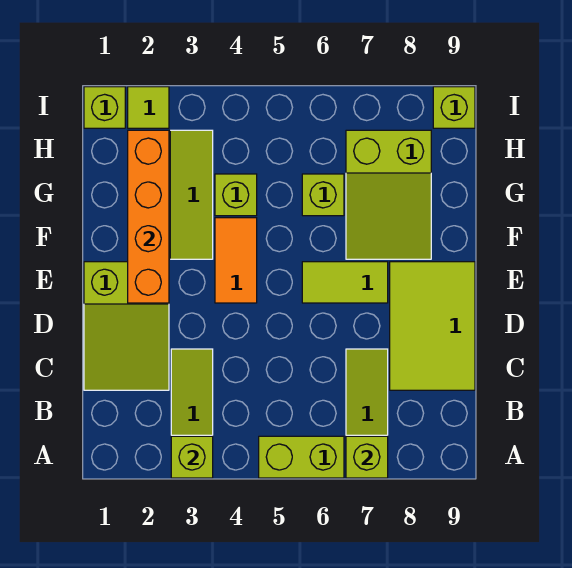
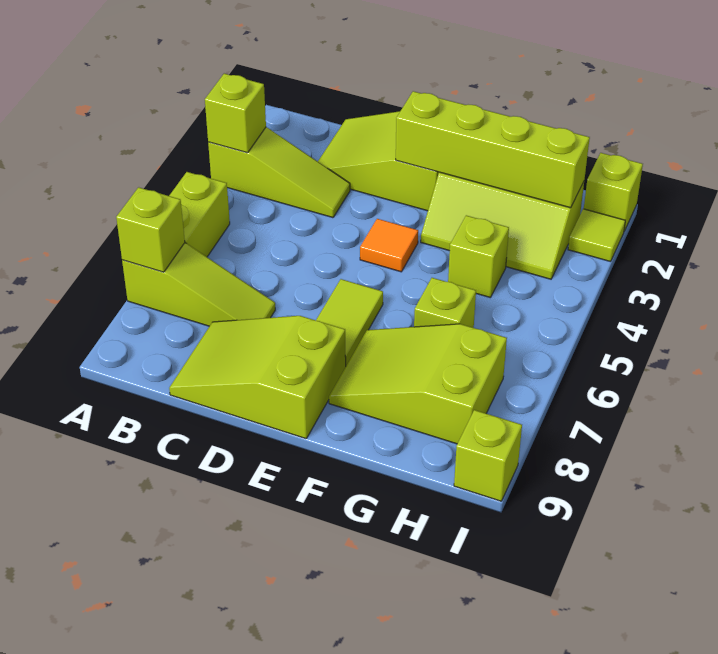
lime tile C8:E9 level 1 -> lime slope C8:E9 level 1 top E
orange brick E2:H2 level 2 -> lime brick E2:H2 level 2
orange tile E4:F4 level 1 -> orange tile E4 level 1

